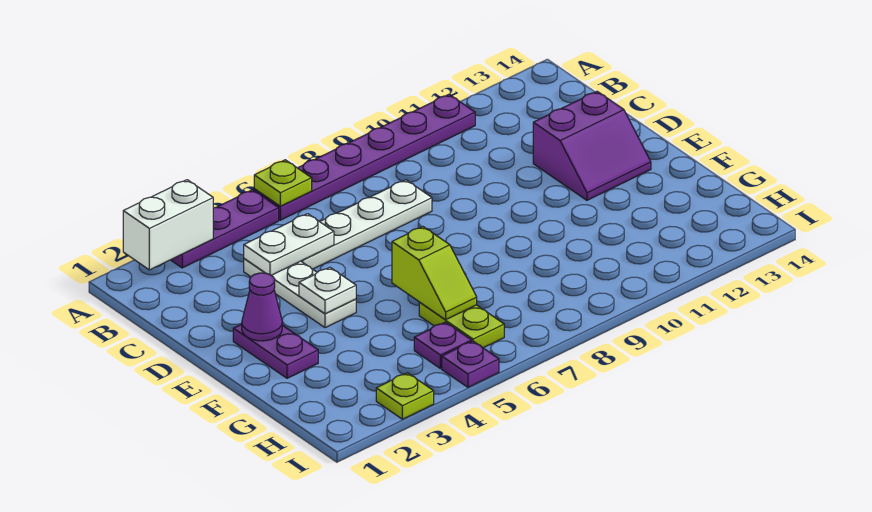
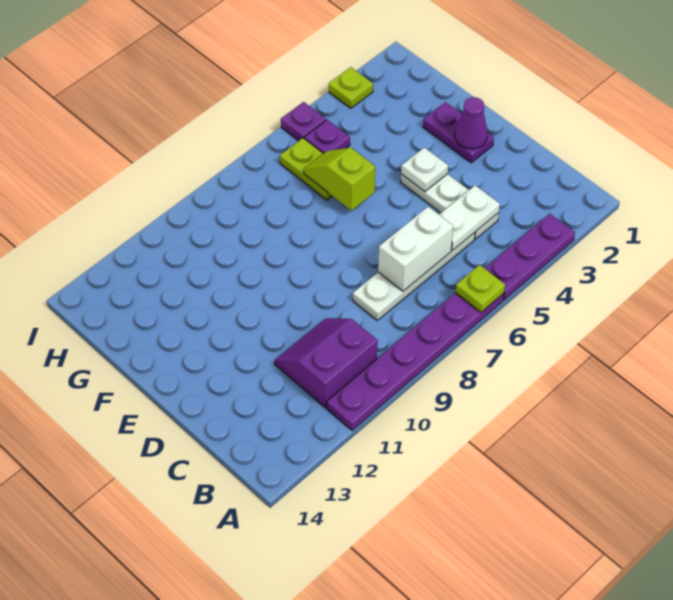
white brick A2:A3 level 2 -> white brick C6:C7 level 2
purple slope D12:E13 level 1 top D -> purple slope B10:C11 level 1 top B

